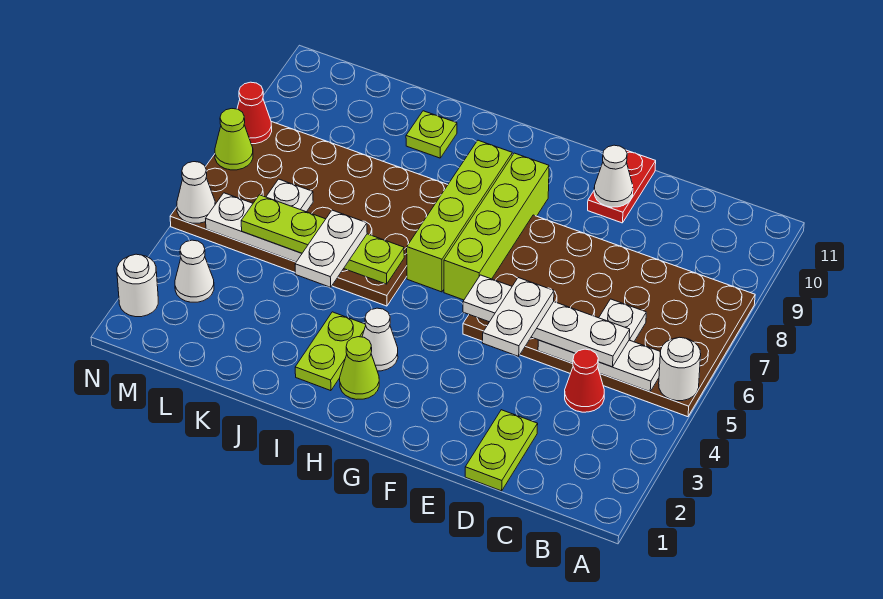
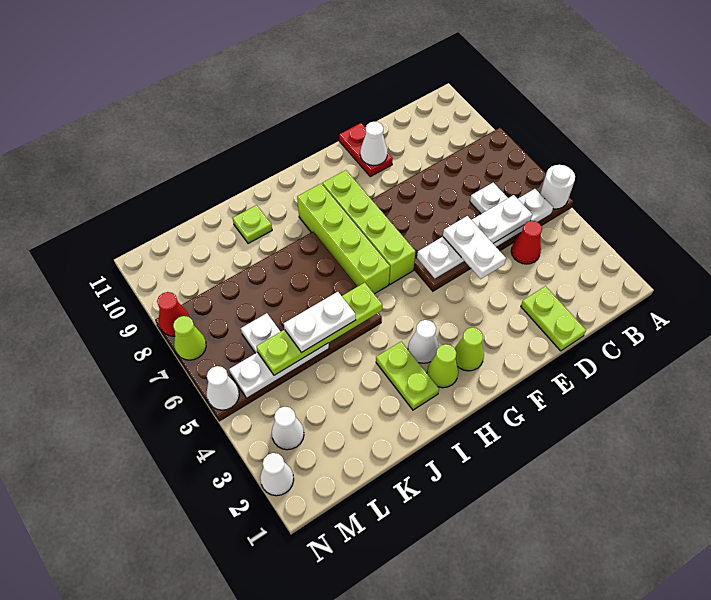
none -> lime cone G2 level 1
white plate J4:J5 level 4 -> white plate J5:K5 level 4
white round brick N2 level 1 -> white cone N2 level 1

